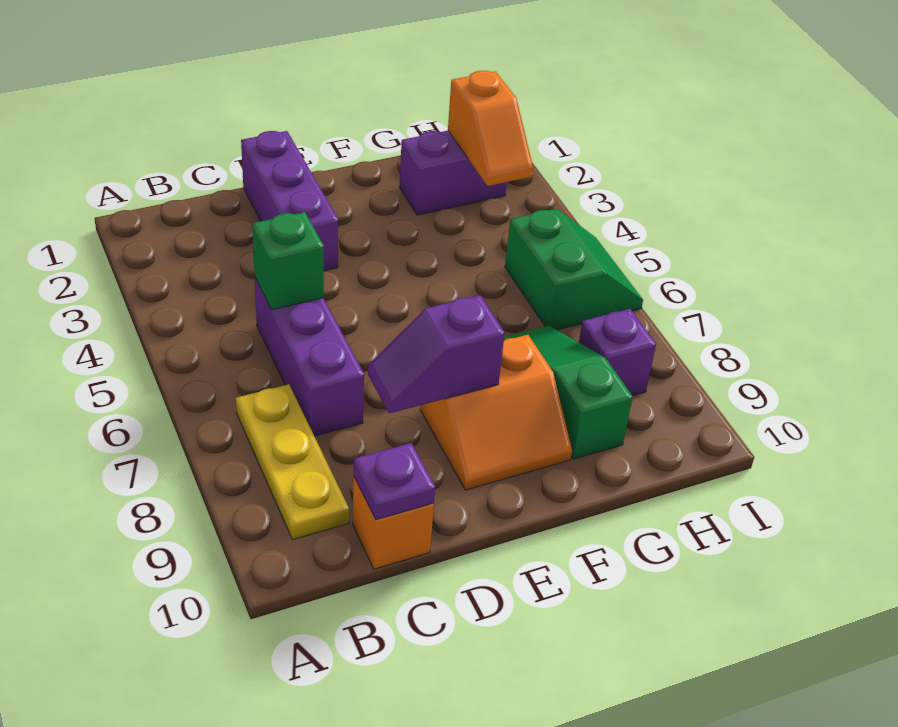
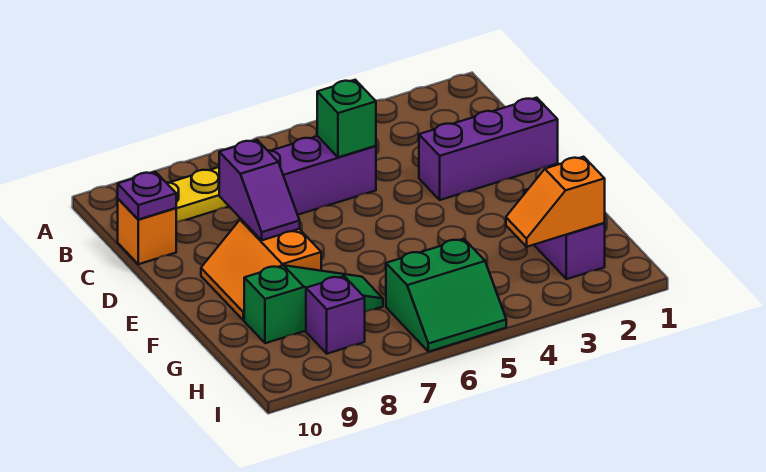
purple slope D8:E8 level 2 top E -> purple slope D8:E8 level 2 top D

